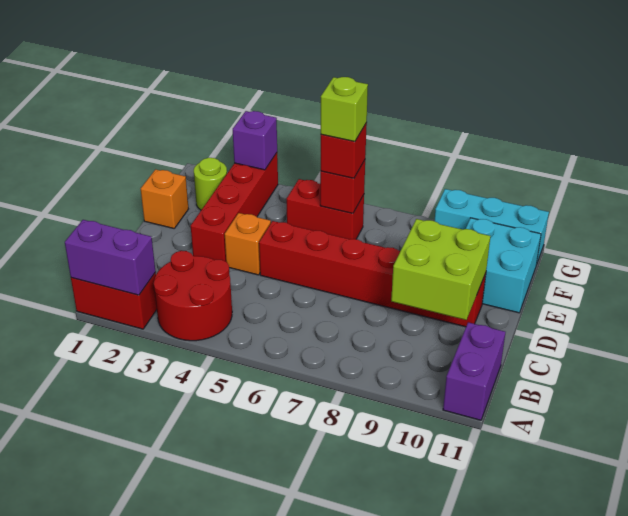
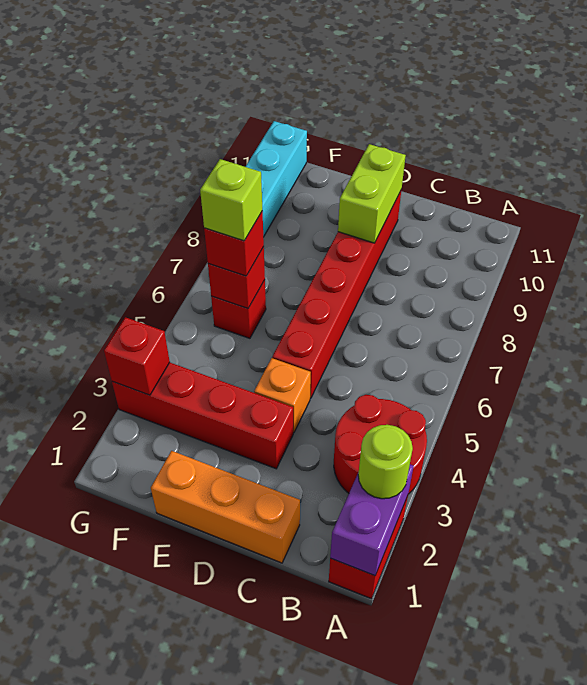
purple brick A11:B11 level 1 -> none
lime brick C9:D10 level 2 -> lime brick D9:D10 level 2
orange brick E1 level 1 -> orange brick C1:E1 level 1
cyan brick E10:F11 level 1 -> none
lime round brick F2 level 1 -> lime round brick A2 level 3
red brick F5:F6 level 1 -> red brick F6 level 1
purple brick G3 level 2 -> red brick G3 level 2

